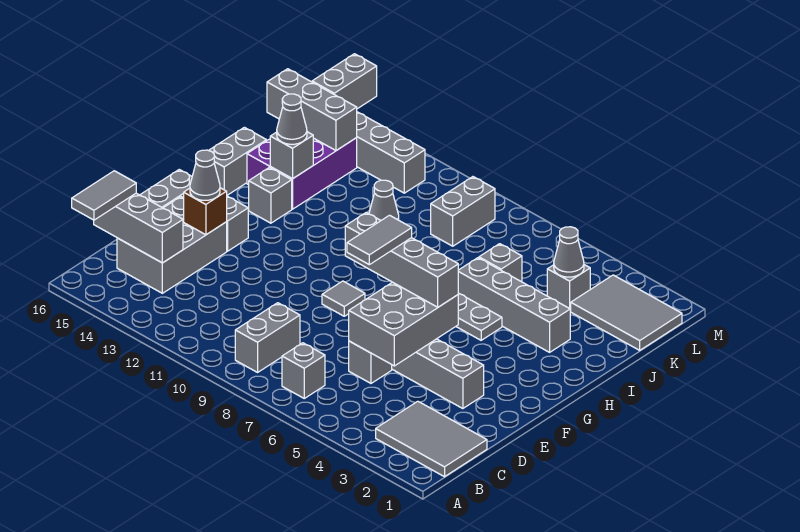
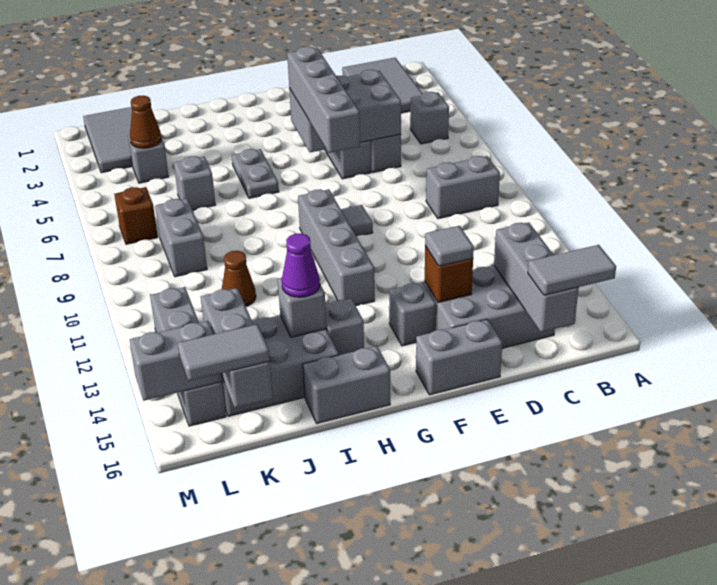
grey brick B7 level 1 -> grey brick B5 level 1
grey tile E7:F7 level 4 -> grey tile K16:L16 level 3
grey cone E14 level 3 -> grey tile E14 level 3
grey brick I3:I6 level 1 -> grey brick G9:G12 level 1
purple brick I14:K15 level 1 -> grey brick I14:K15 level 1
grey cone I14 level 3 -> purple cone I14 level 3
grey cone J11 level 1 -> brown cone J11 level 1
grey cone K4 level 2 -> brown cone K4 level 2
grey brick K9:L9 level 1 -> grey brick K8:K9 level 1
none -> brown brick L7 level 1

